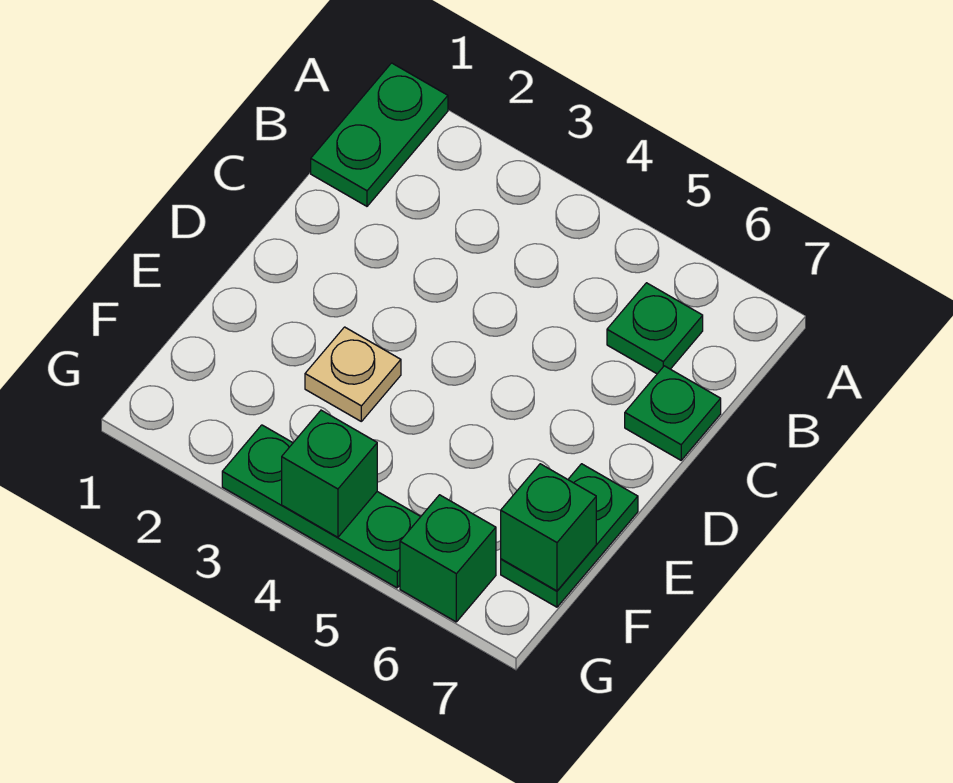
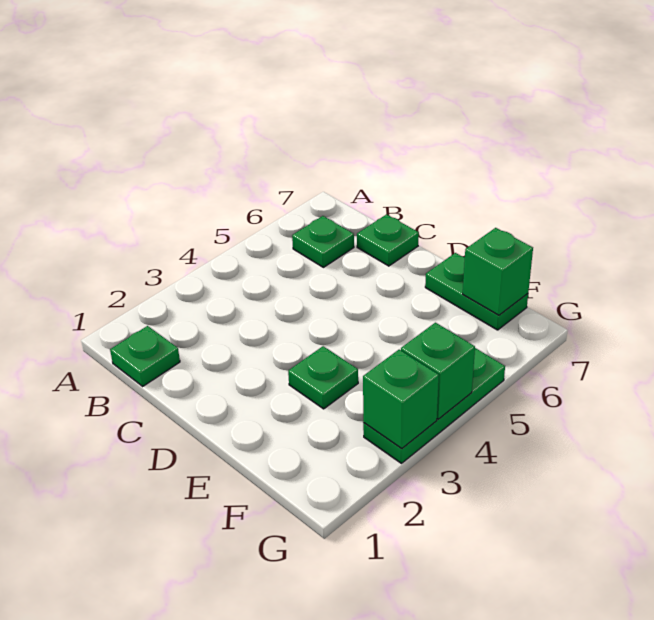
green plate A1:B1 level 1 -> green plate B1 level 1
tan plate E3 level 1 -> green plate E3 level 1
green brick G6 level 1 -> green brick G3 level 2

